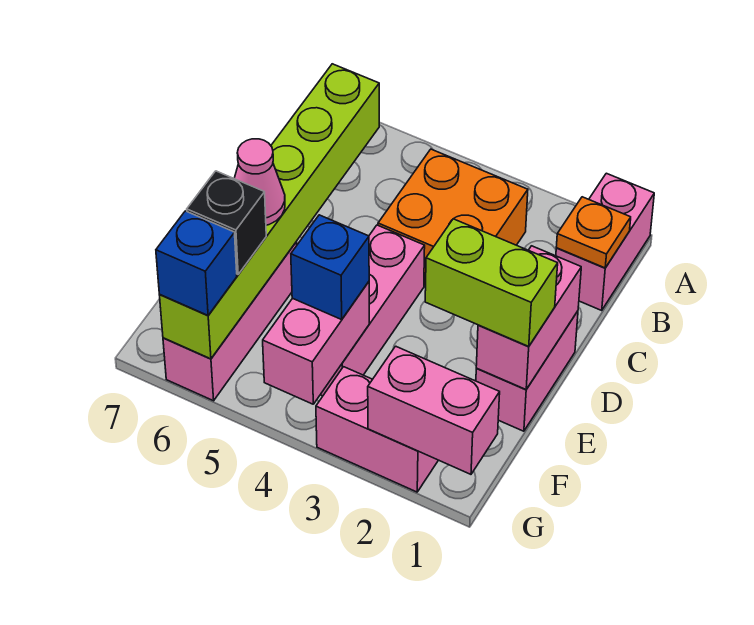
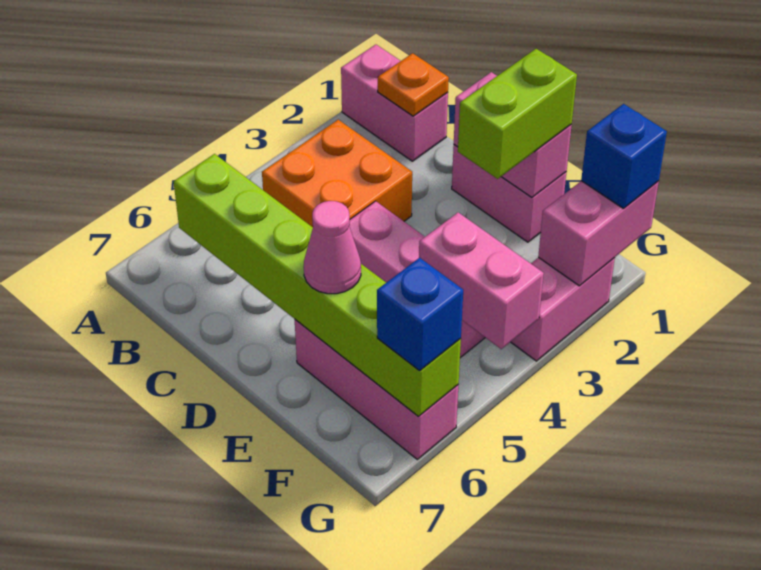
blue brick F4 level 3 -> blue brick G1 level 3
black brick F6 level 3 -> none

